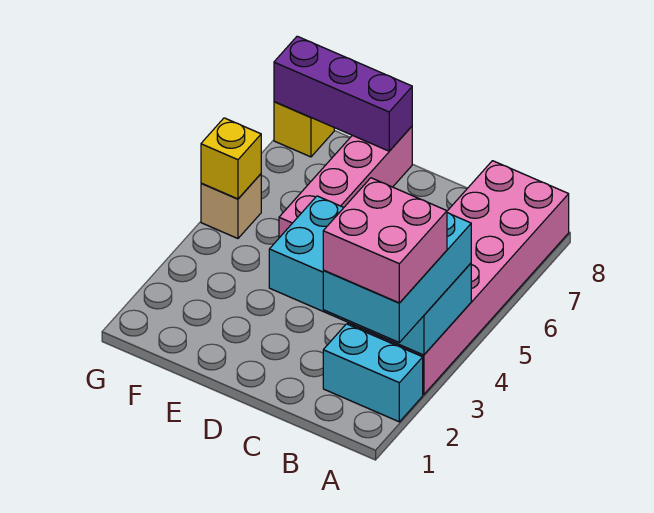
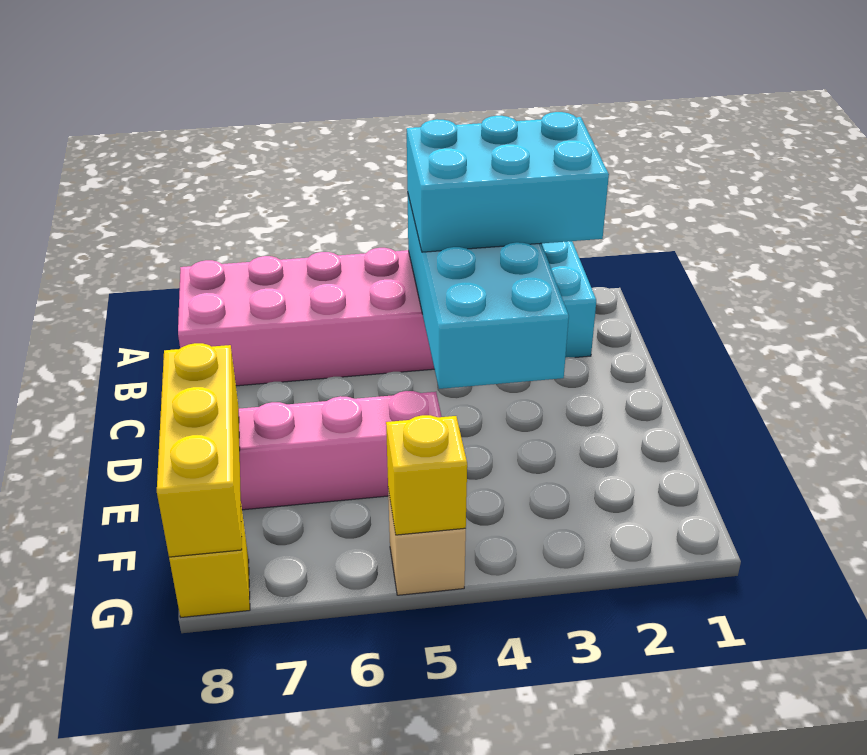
pink brick A2:B3 level 4 -> none
purple brick E8:G8 level 2 -> yellow brick E8:G8 level 2

